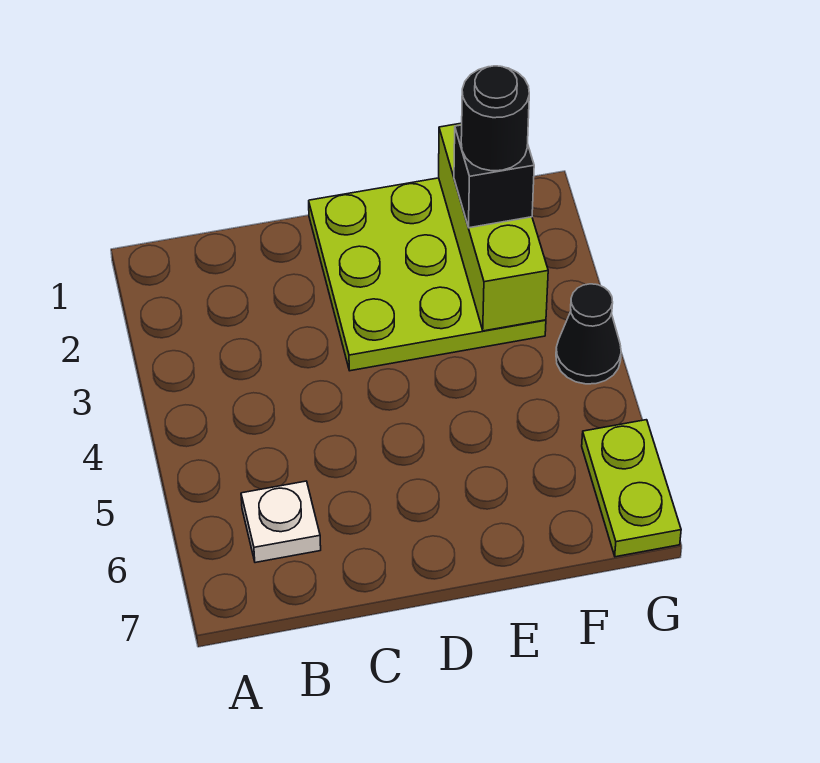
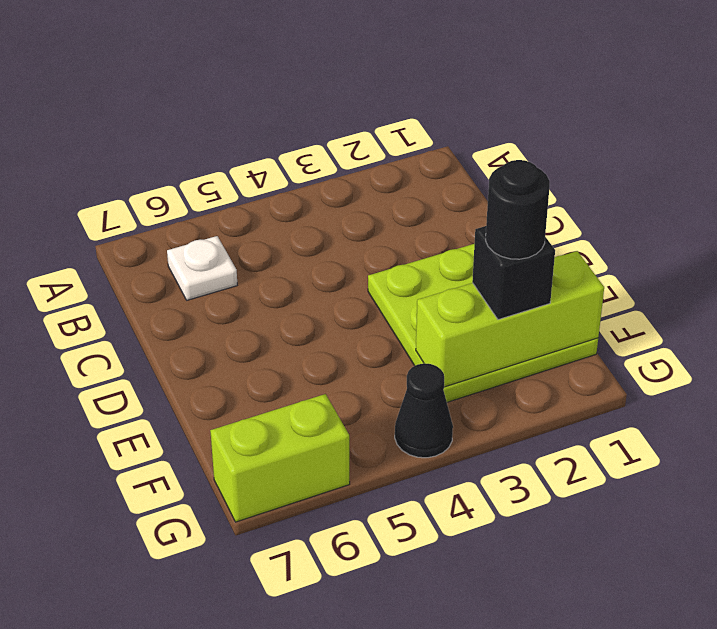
lime plate G6:G7 level 1 -> lime brick G6:G7 level 1

